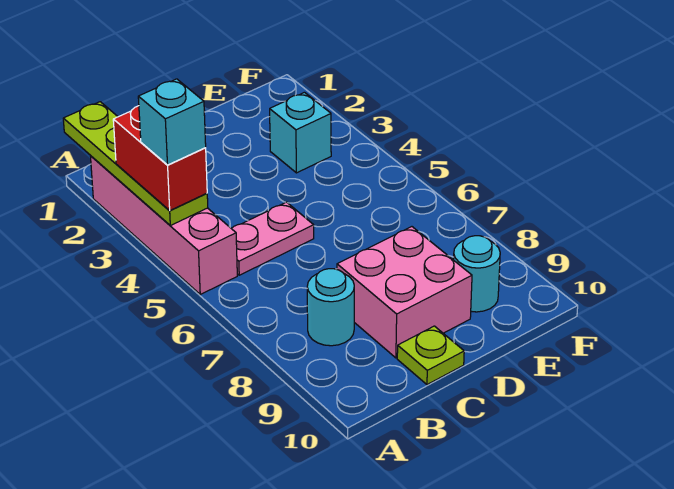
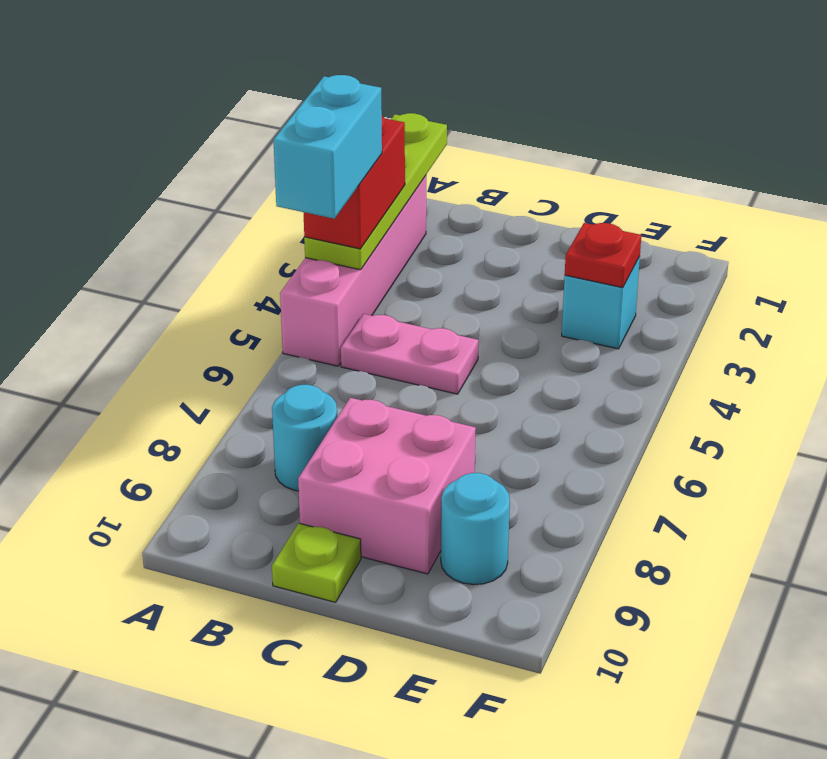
cyan brick A4 level 4 -> cyan brick A4:A5 level 4
none -> red plate E3 level 2

